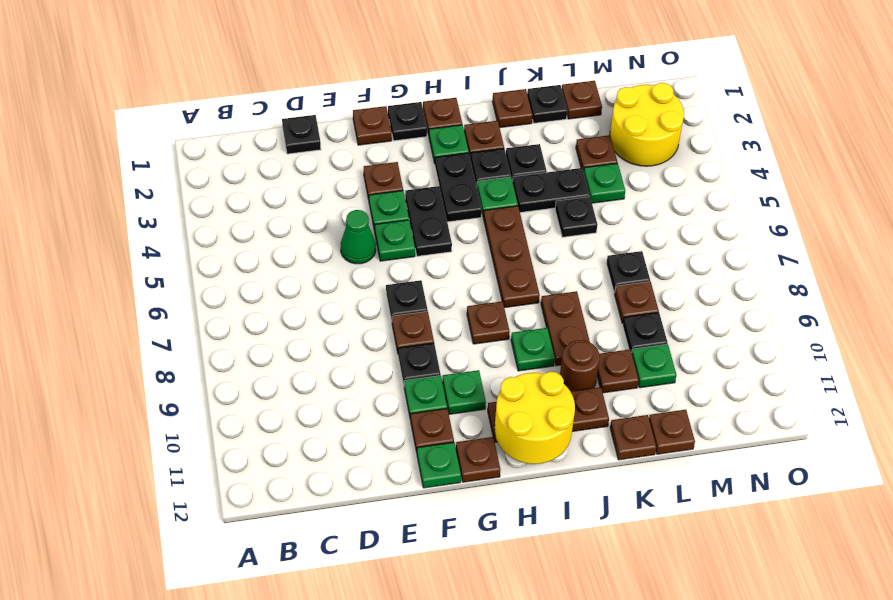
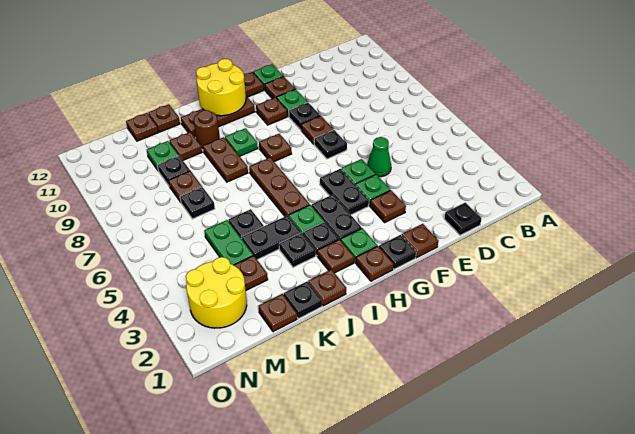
green plate G10 level 1 -> brown plate G10 level 1
green plate L4 level 1 -> green plate L4:L5 level 1

